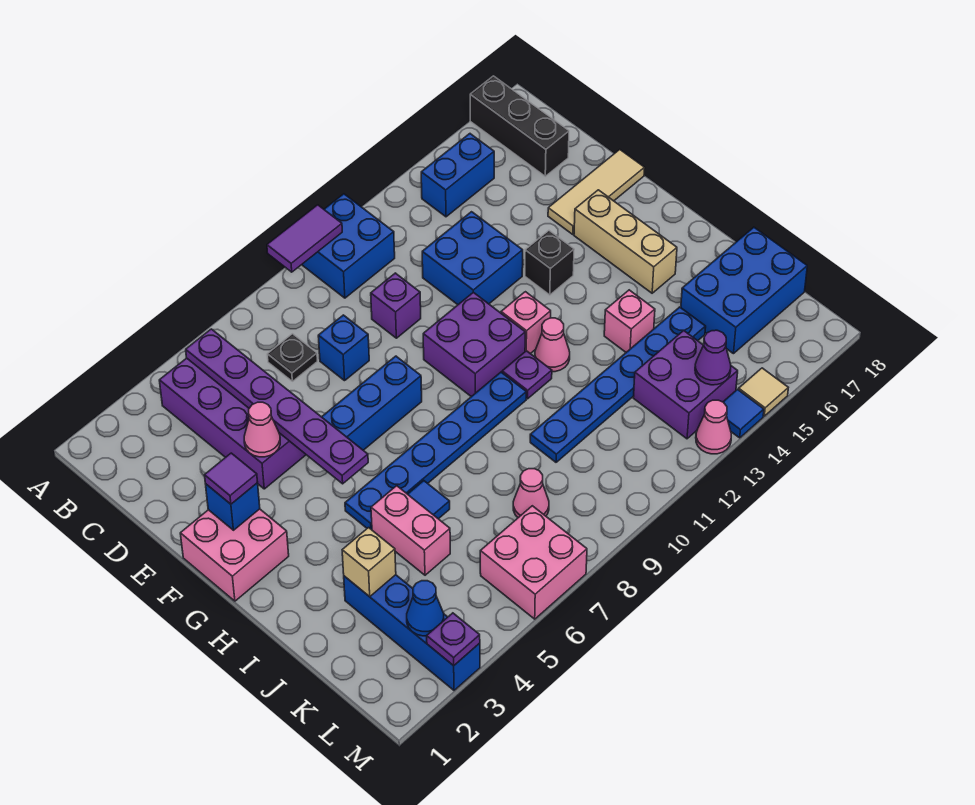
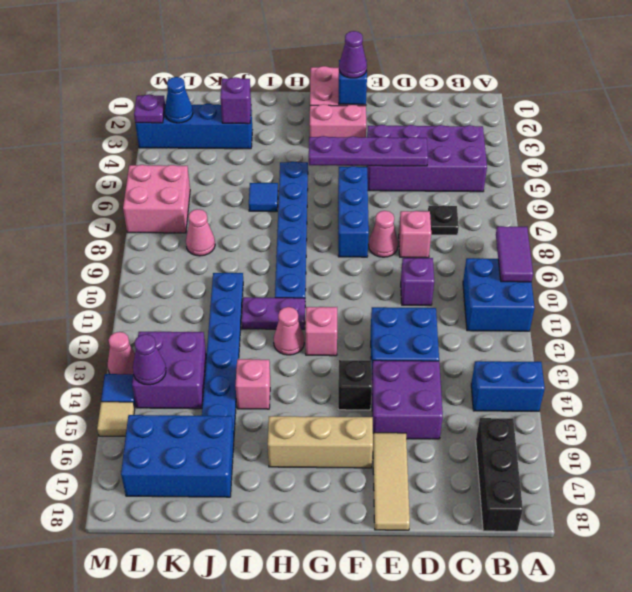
black brick A17:C17 level 1 -> black brick B16:B18 level 1
purple plate B5:G5 level 2 -> purple plate D5:G5 level 2
blue brick B14:B15 level 1 -> blue brick A14:B14 level 1
blue brick D8 level 1 -> pink brick D8 level 1
pink cone E4 level 2 -> pink cone E8 level 1
purple tile F2 level 3 -> purple cone F2 level 3
purple brick F10:G11 level 1 -> purple brick D14:E15 level 1
purple plate H11 level 1 -> purple plate H11:I11 level 1
pink brick I5:J5 level 1 -> pink brick F3:G3 level 1
tan brick J3 level 2 -> purple brick J3 level 2
blue brick J16:K18 level 1 -> blue brick J16:L17 level 1

